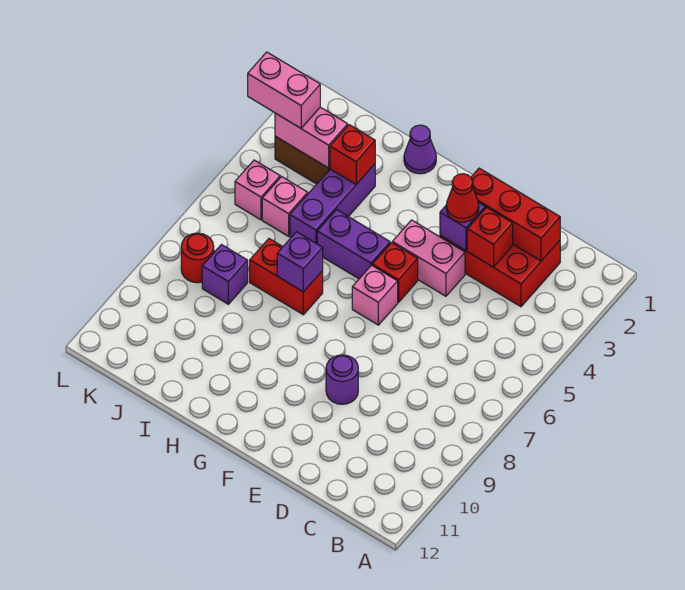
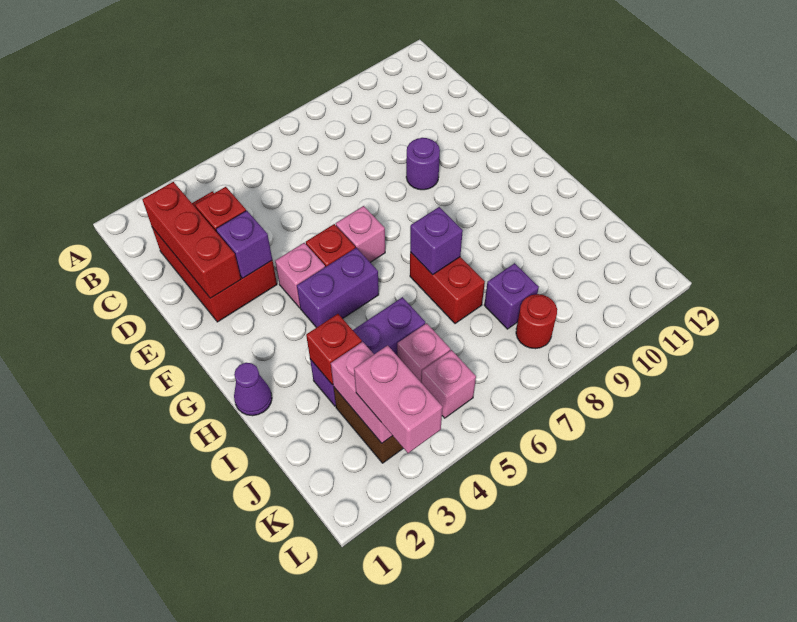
red cone E3 level 3 -> none
pink brick E4:F4 level 1 -> pink brick F4 level 1
purple brick G5:H5 level 1 -> purple brick G4:G5 level 1

